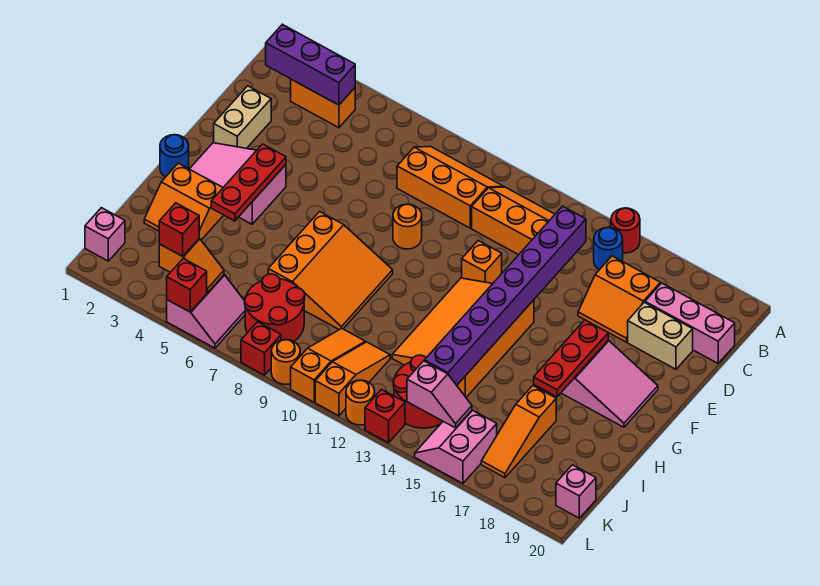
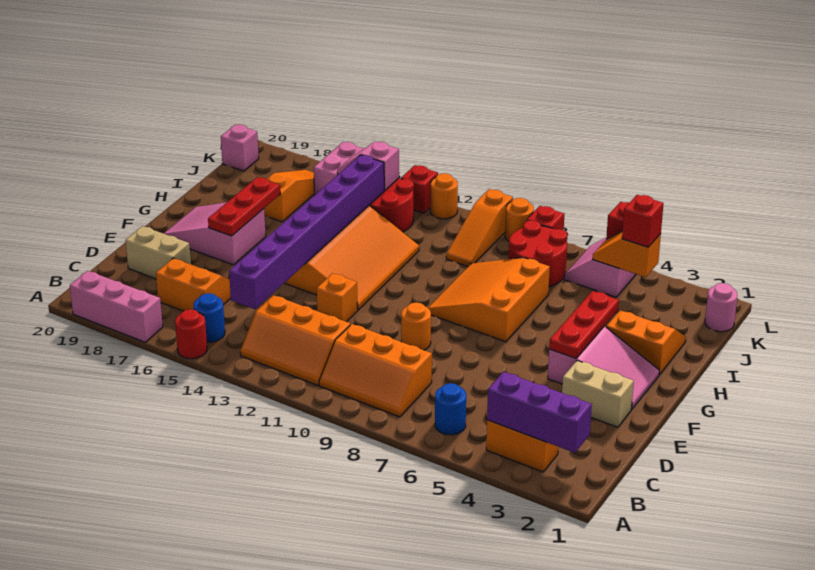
pink brick C18:C20 level 1 -> pink brick A17:A19 level 1
tan brick D2:E2 level 1 -> tan brick E2:E3 level 1
blue round brick G1 level 1 -> blue round brick B6 level 1
orange slope J11:L11 level 1 top L -> none
pink brick K1 level 1 -> pink round brick K1 level 1

